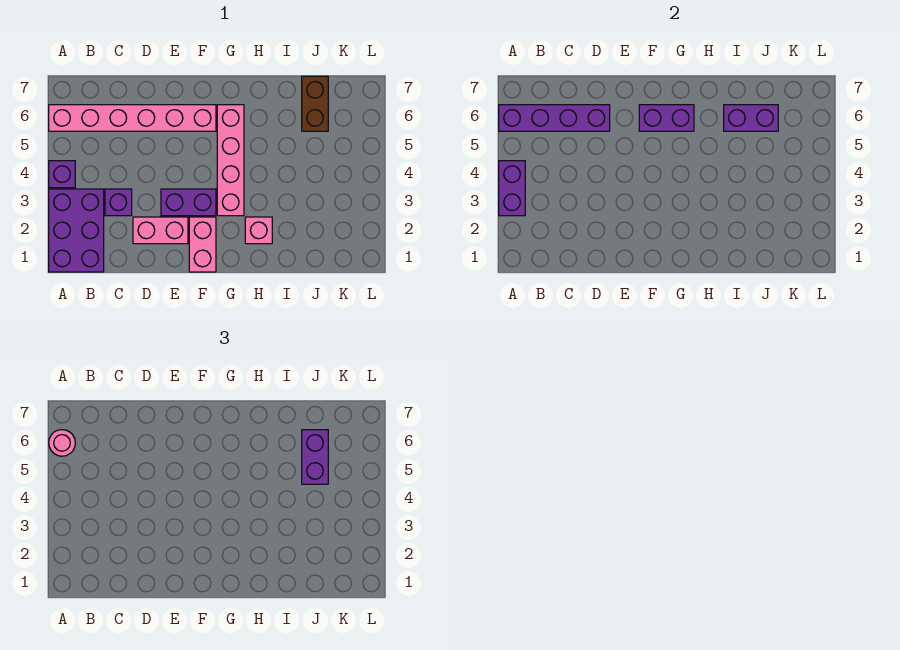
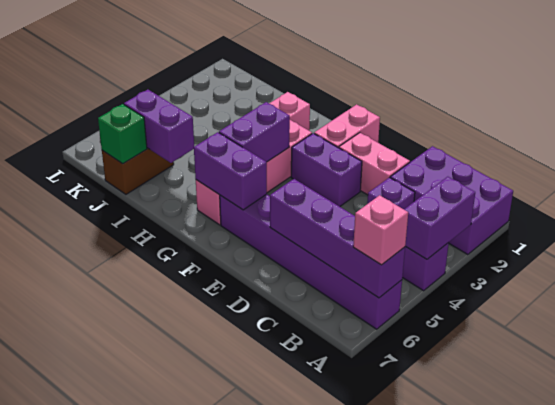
purple brick A1:B3 level 1 -> purple brick A1:C2 level 1
pink brick A6:F6 level 1 -> purple brick A6:F6 level 1
pink round brick A6 level 3 -> pink brick A6 level 3
purple brick J5:J6 level 3 -> purple brick G4:G5 level 2
none -> green brick J7 level 2

